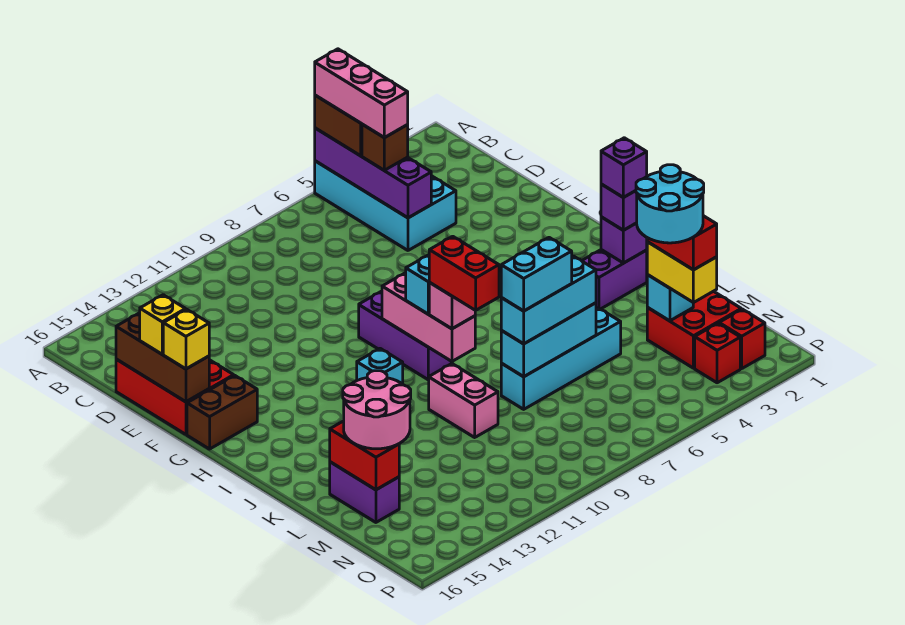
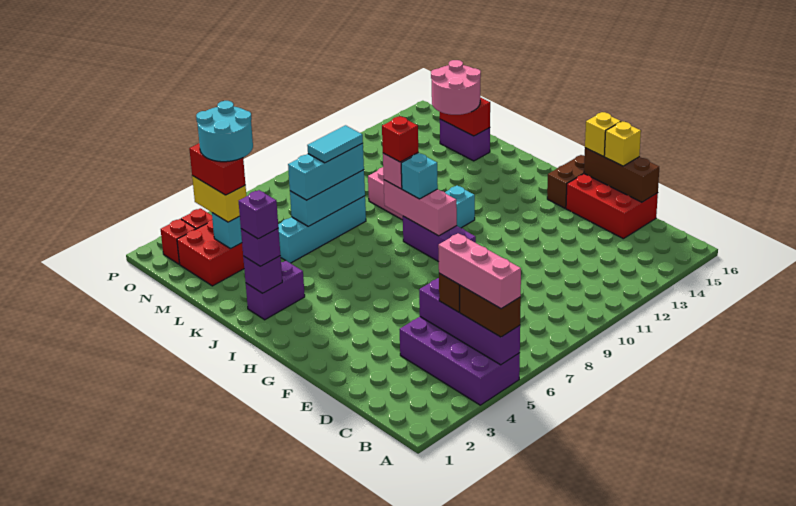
cyan brick A4:D5 level 1 -> purple brick A4:D5 level 1
red brick J9:K9 level 4 -> red brick J9 level 4
cyan brick L7:L8 level 4 -> cyan tile L7:L8 level 4

